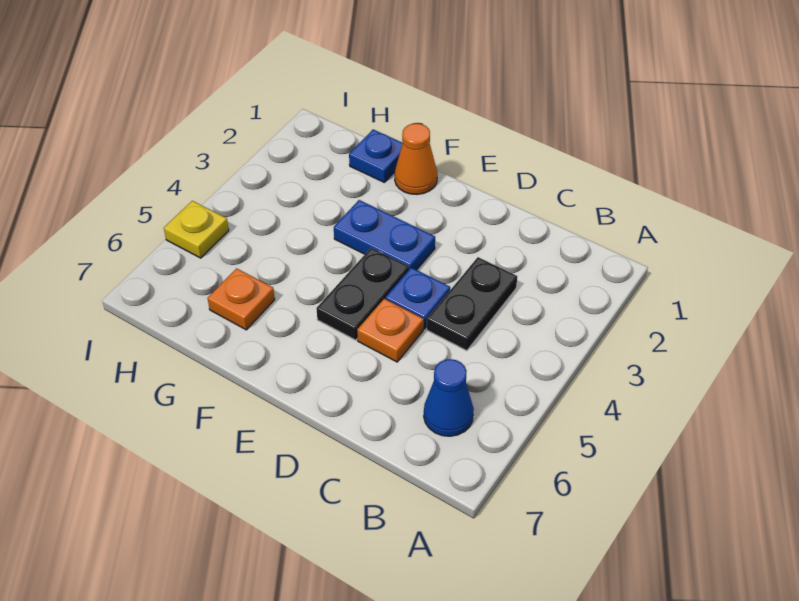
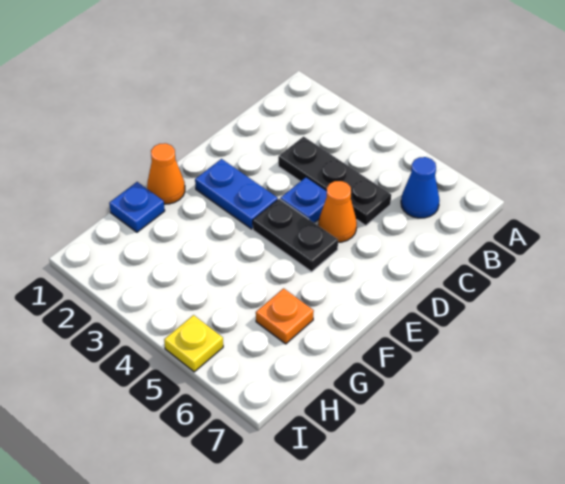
black plate C3:C4 level 1 -> black plate C3:C5 level 1
orange plate D5 level 1 -> orange cone D5 level 1
blue plate E3:F3 level 1 -> blue plate E2:E3 level 1

